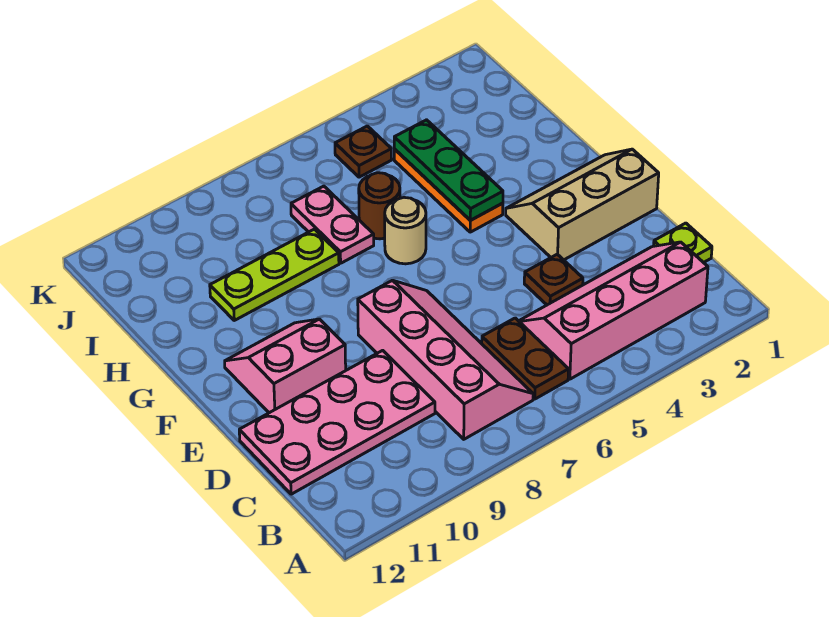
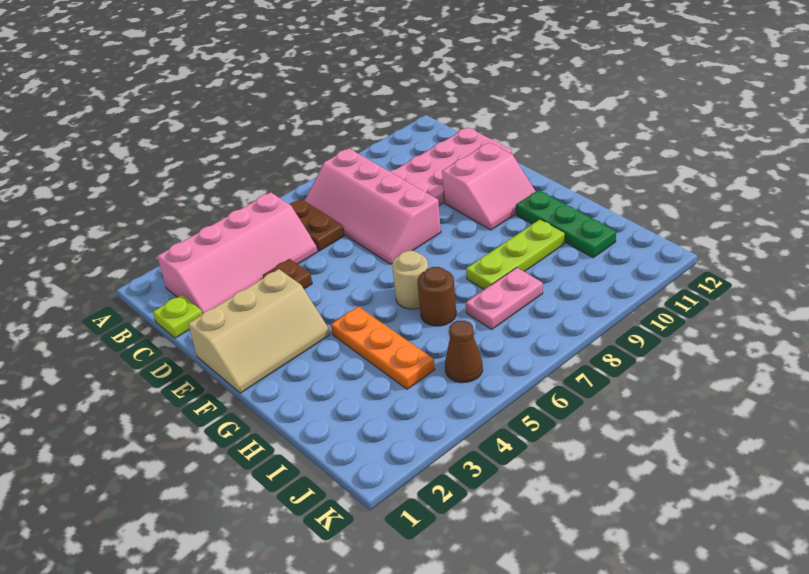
green plate G4:I4 level 2 -> green plate G11:I11 level 1
pink plate H7:I7 level 1 -> pink plate I7:I8 level 1
brown plate J5 level 1 -> brown cone J5 level 1

